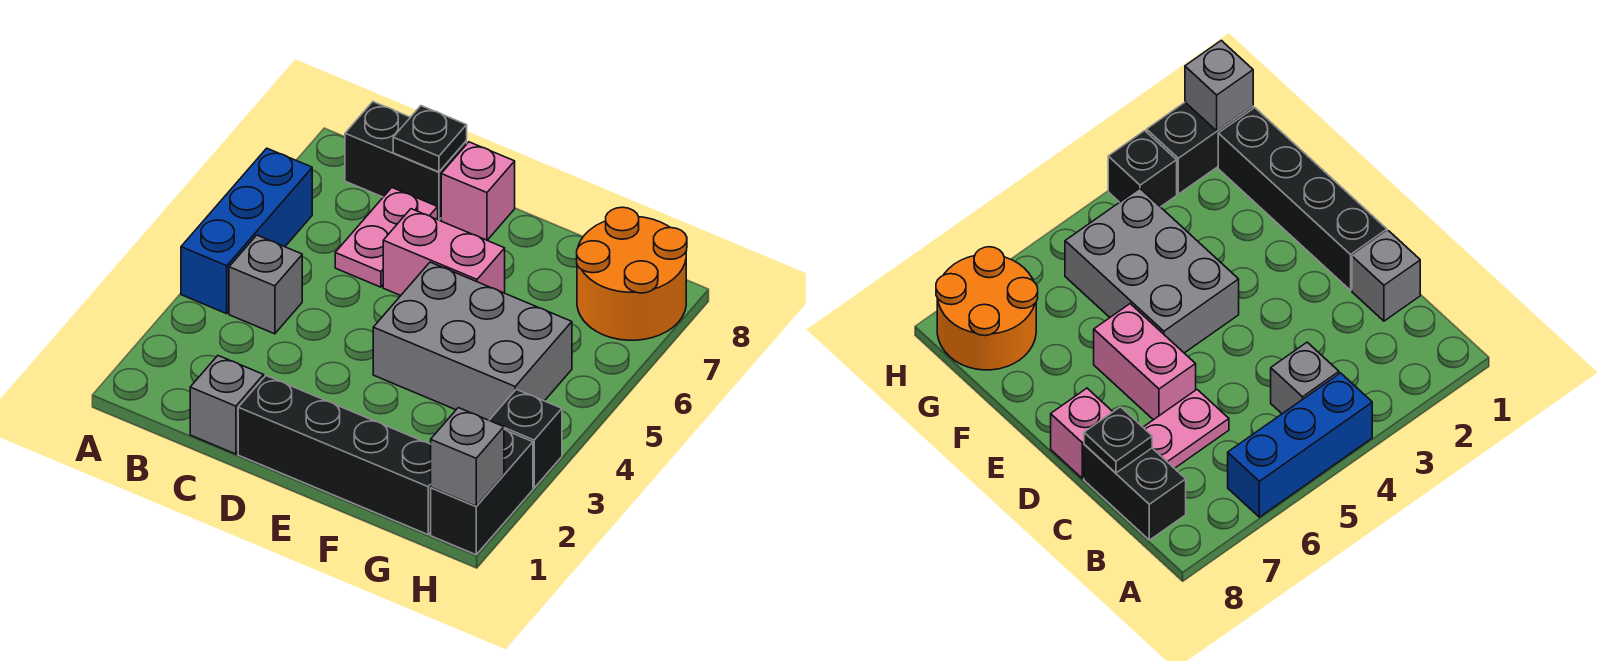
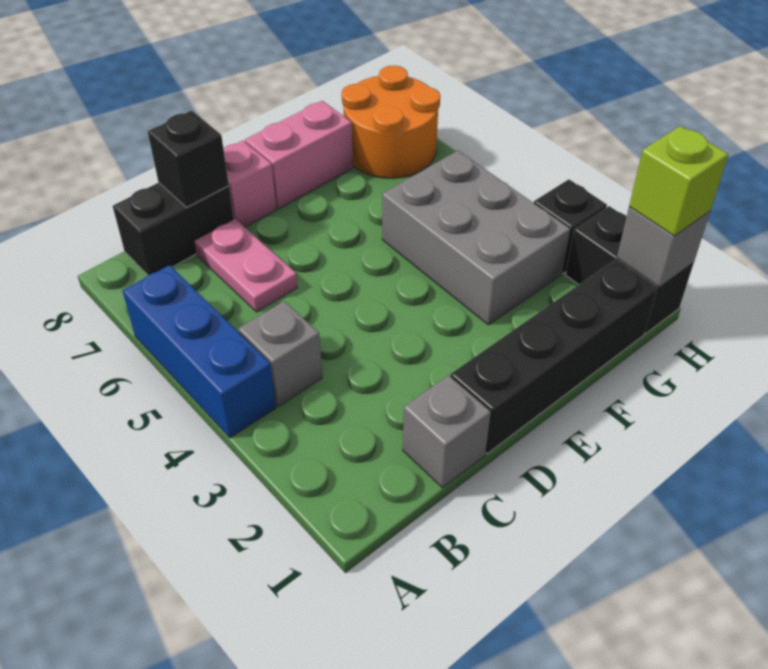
black plate C8 level 2 -> black brick C8 level 2
pink brick D6:E6 level 1 -> pink brick E8:F8 level 1
grey brick E4:G5 level 1 -> grey brick F3:G5 level 1
none -> lime brick H1 level 3

